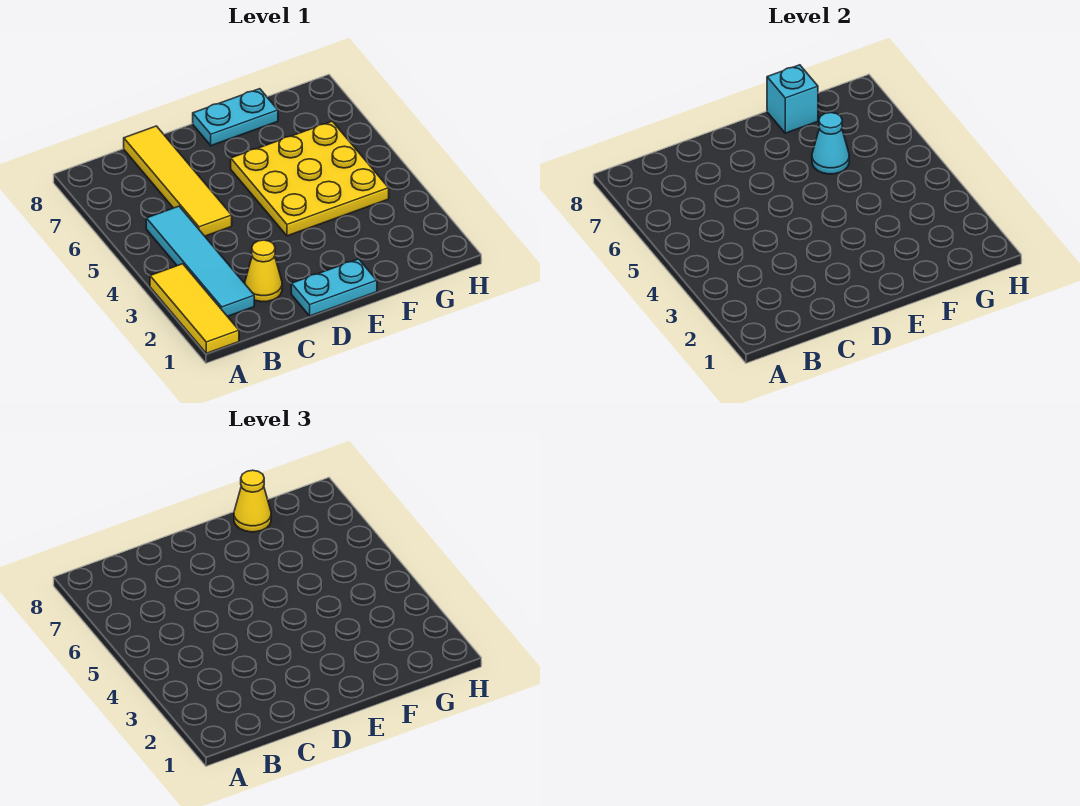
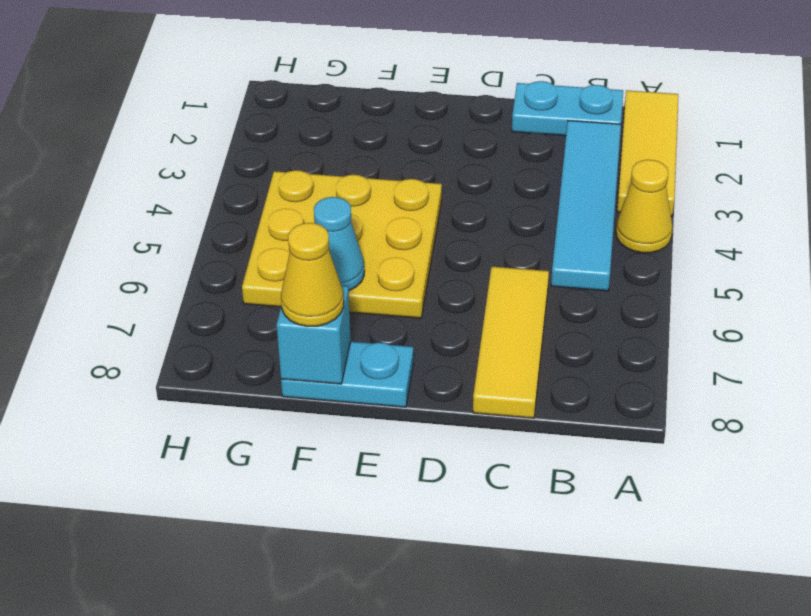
yellow cone C2 level 1 -> yellow cone A4 level 1
yellow tile C5:C8 level 1 -> yellow tile C6:C8 level 1
cyan plate D1:E1 level 1 -> cyan plate B1:C1 level 1

